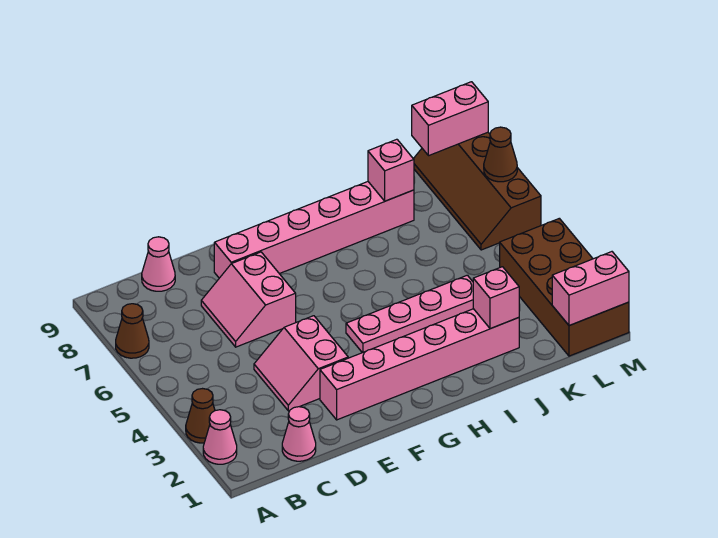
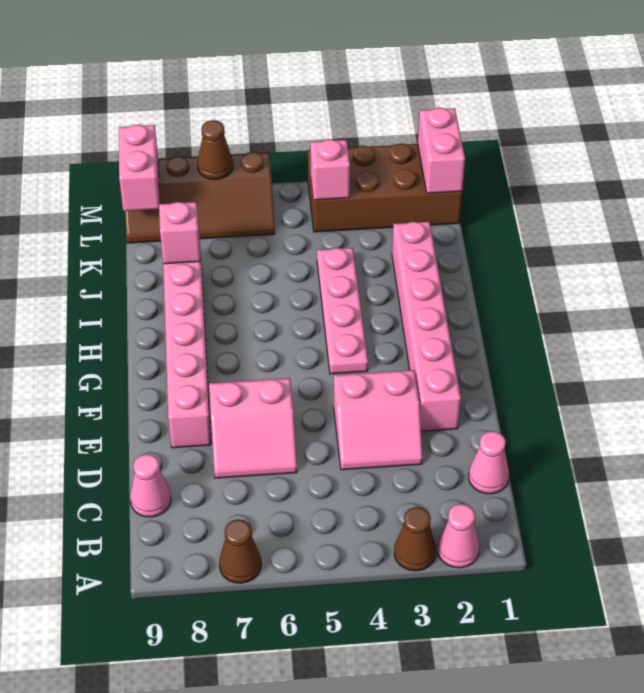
pink brick J2 level 2 -> pink brick L4 level 2

